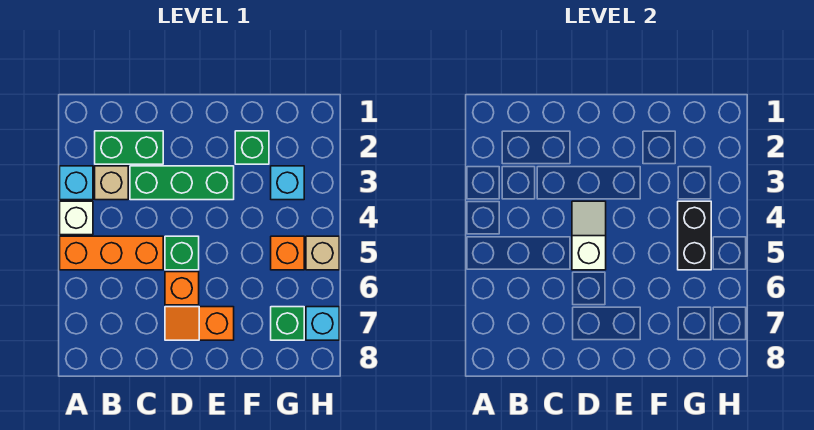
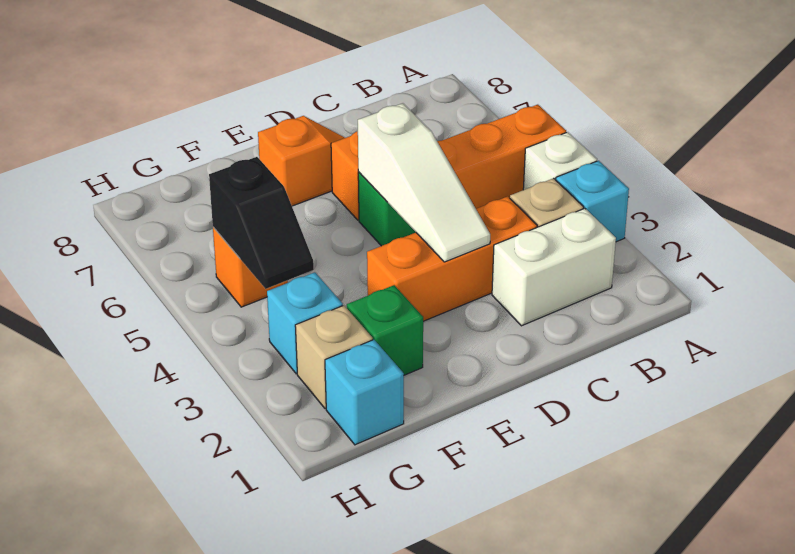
green brick B2:C2 level 1 -> white brick B2:C2 level 1
green brick C3:E3 level 1 -> orange brick C3:E3 level 1
white slope D4:D5 level 2 top 5 -> white slope D3:D5 level 2 top 5
black brick G4:G5 level 2 -> black slope G4:G5 level 2 top 5
green brick G7 level 1 -> none
tan brick H5 level 1 -> tan brick G2 level 1
cyan brick H7 level 1 -> cyan brick G1 level 1

